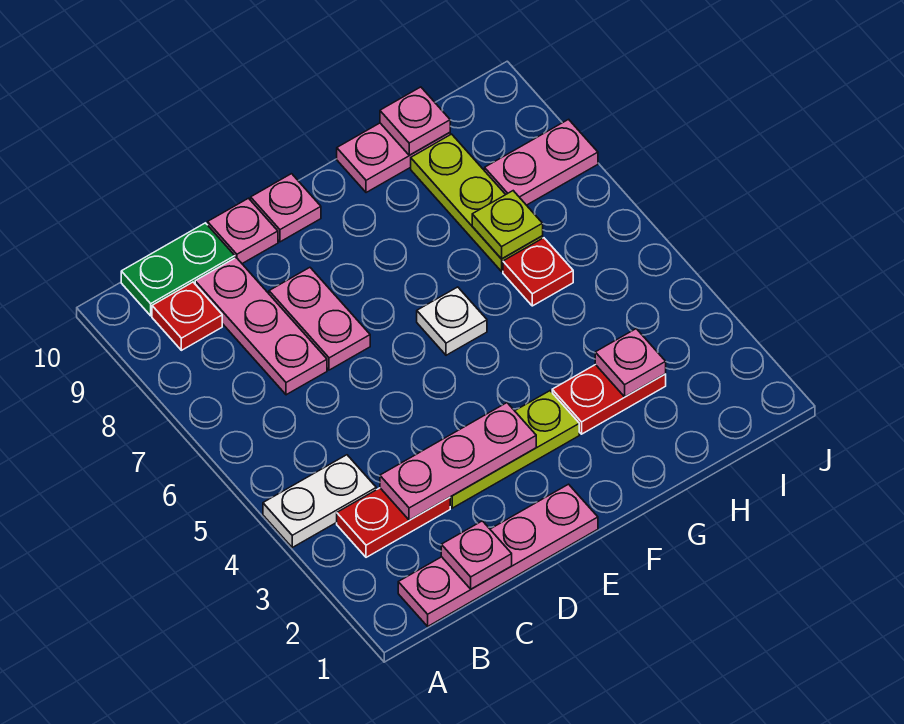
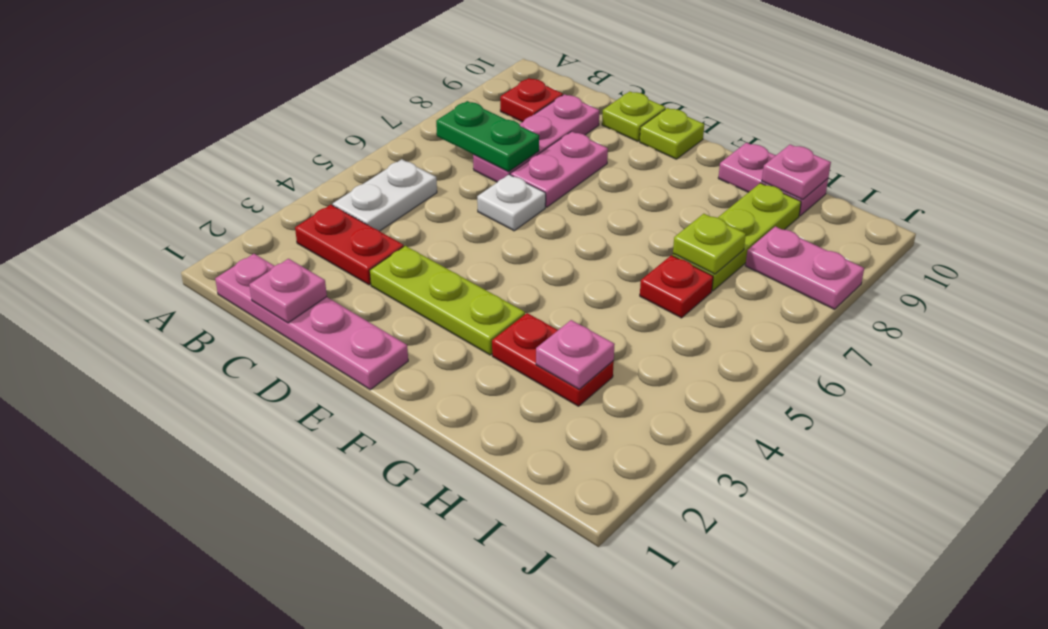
white plate A4:B4 level 1 -> white plate B4:B5 level 1
green plate B10:C10 level 1 -> green plate B7:C7 level 2
pink plate C3:E3 level 2 -> none
pink plate D10 level 1 -> lime plate D10 level 1
pink plate E10 level 1 -> lime plate E10 level 1
white plate F6 level 1 -> white plate D6 level 1

